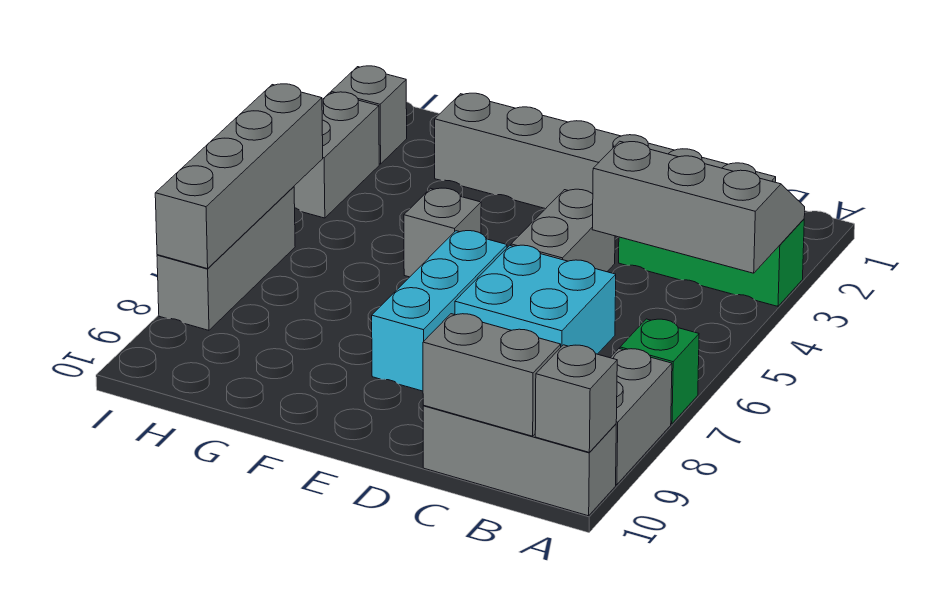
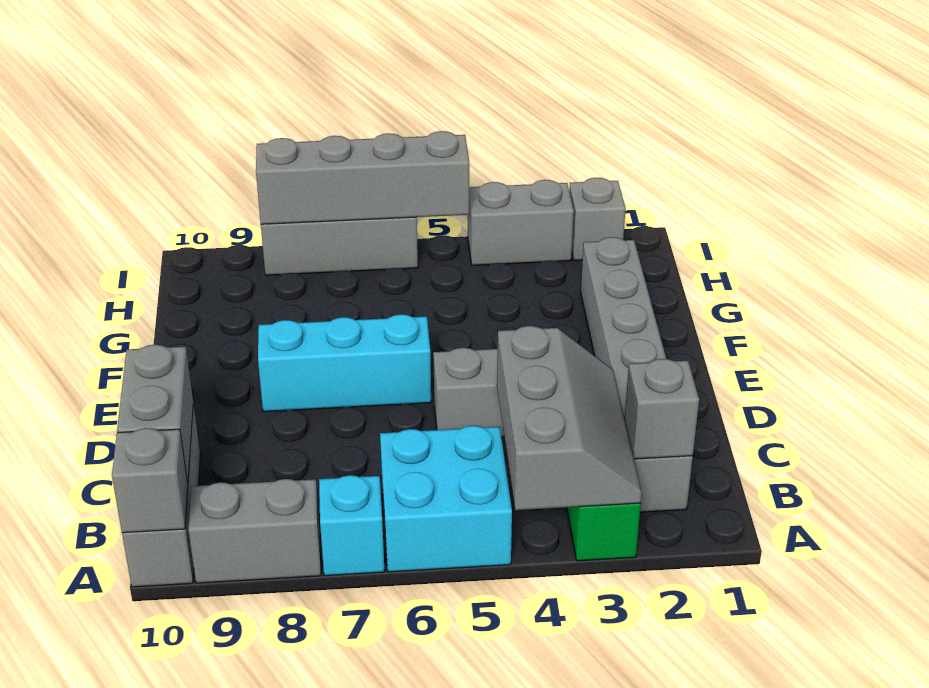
green brick A7 level 1 -> cyan brick A7 level 1
cyan brick C6:D7 level 1 -> cyan brick A5:B6 level 1
grey brick F5 level 1 -> grey brick B2 level 2

